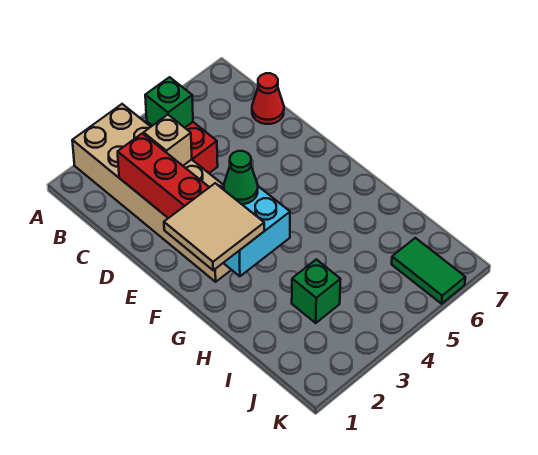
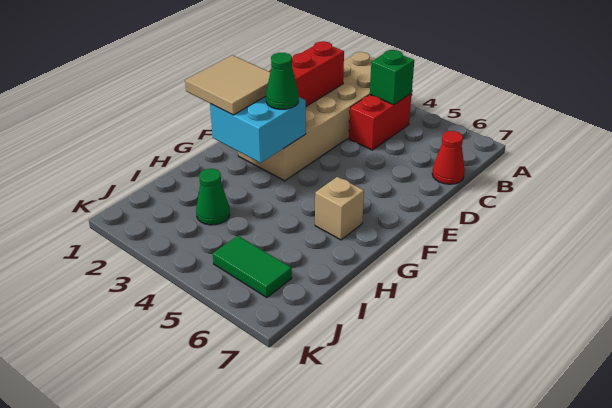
tan brick C3 level 2 -> tan brick G6 level 1
green brick I3 level 1 -> green cone I3 level 1
green tile J6:K6 level 1 -> green tile J5:J6 level 1

